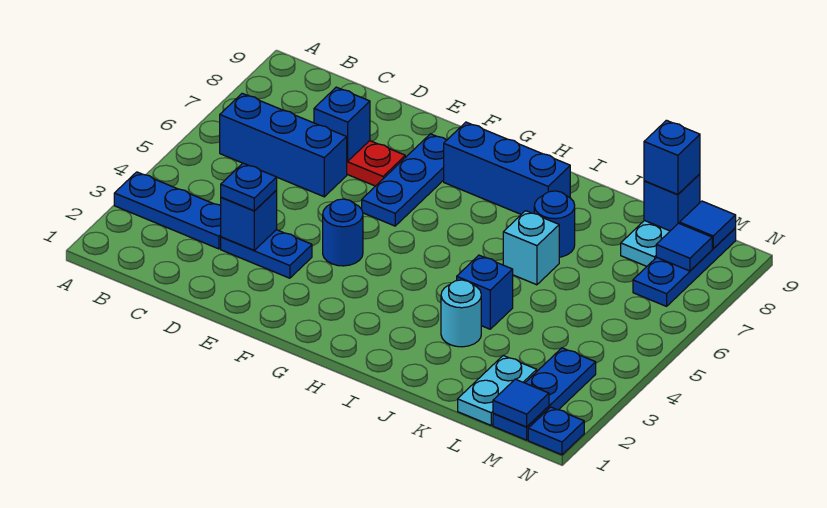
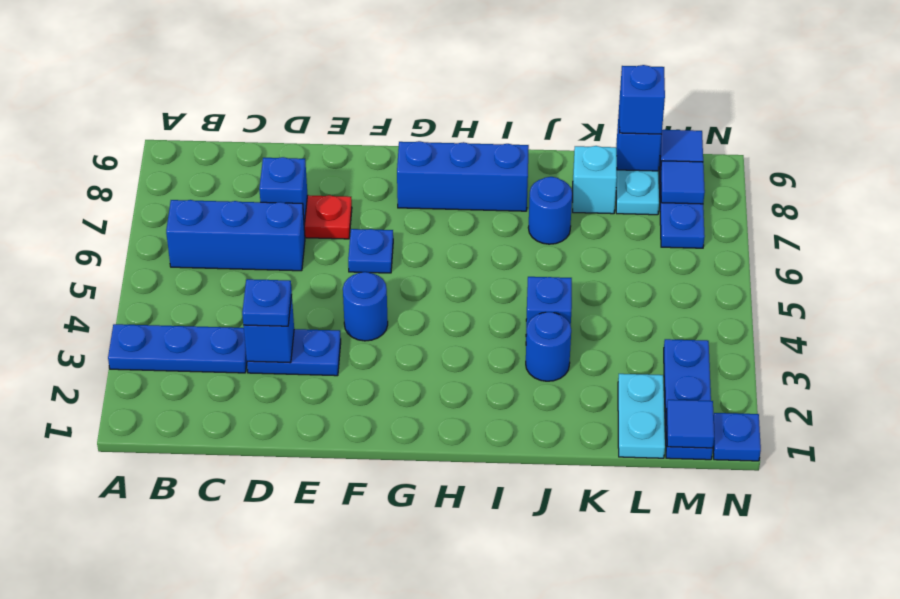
blue plate F6:F8 level 1 -> blue plate F6 level 1
cyan round brick J3 level 1 -> blue round brick J3 level 1
cyan brick J6 level 1 -> cyan brick K8 level 1

